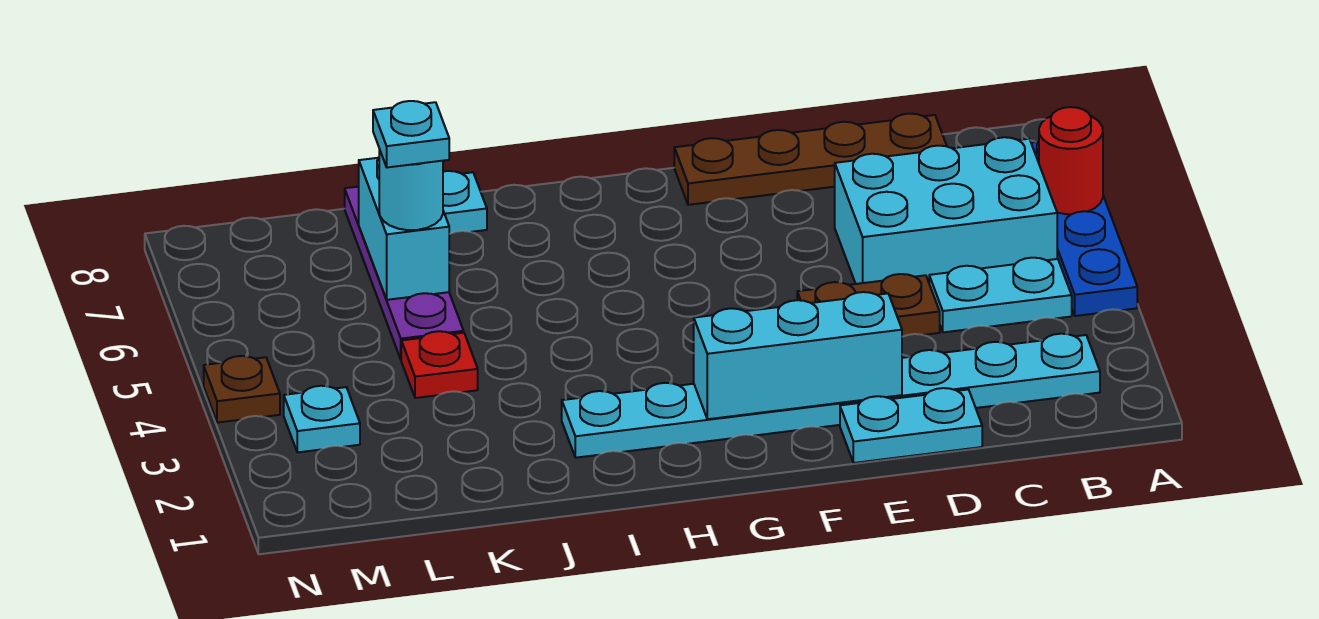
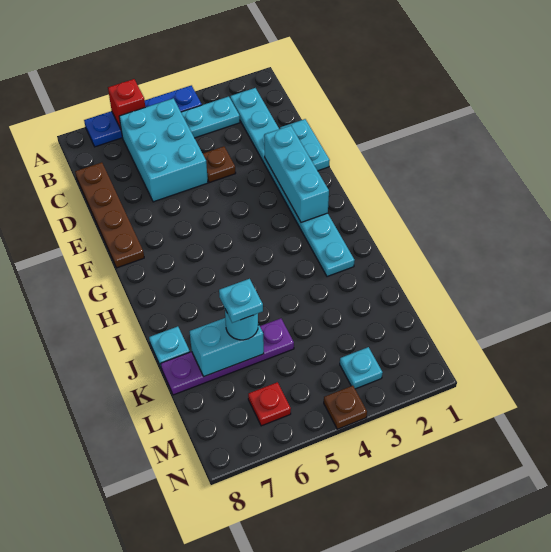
red round brick A6 level 2 -> red brick A6 level 2
cyan plate B4:C4 level 1 -> cyan plate B3:B4 level 1
brown plate D4:E4 level 1 -> brown plate D4 level 1
red plate K4 level 1 -> red plate M6 level 1

